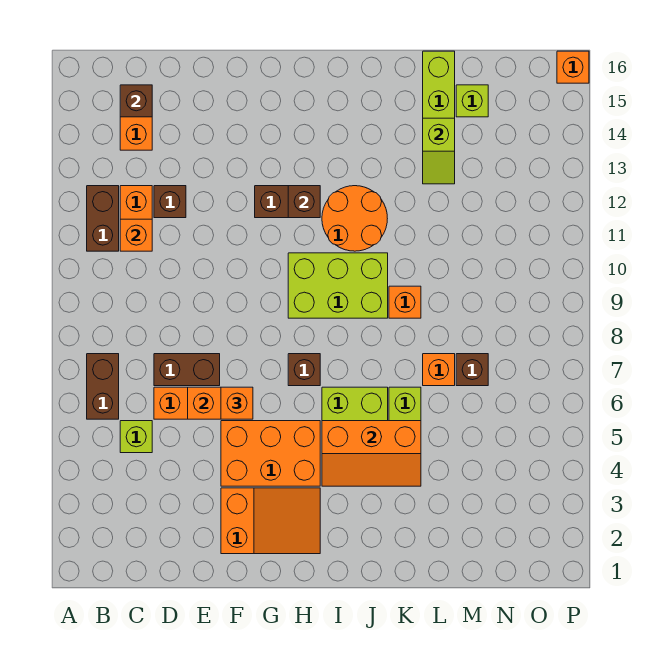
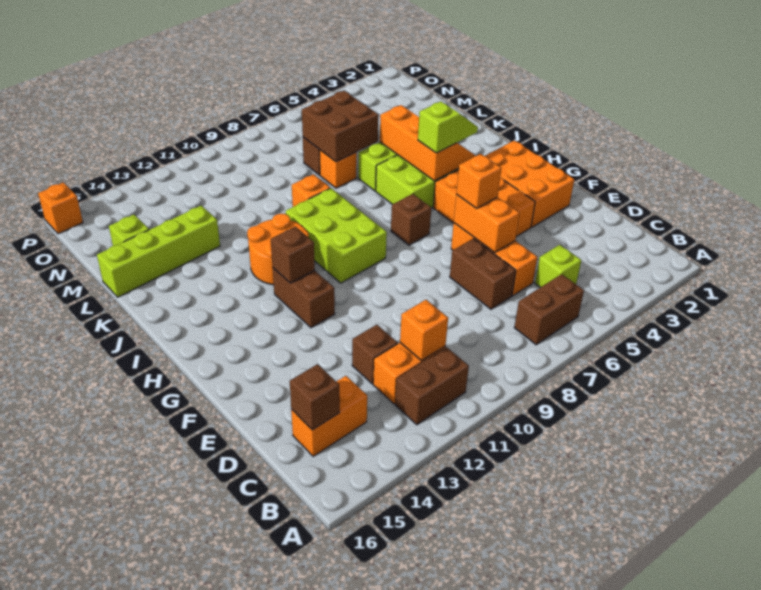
orange slope F2:H3 level 1 top F -> orange brick F2:H3 level 1
none -> brown brick L6:M7 level 2
lime slope L13:L14 level 2 top 14 -> lime slope I4:I5 level 3 top 5

